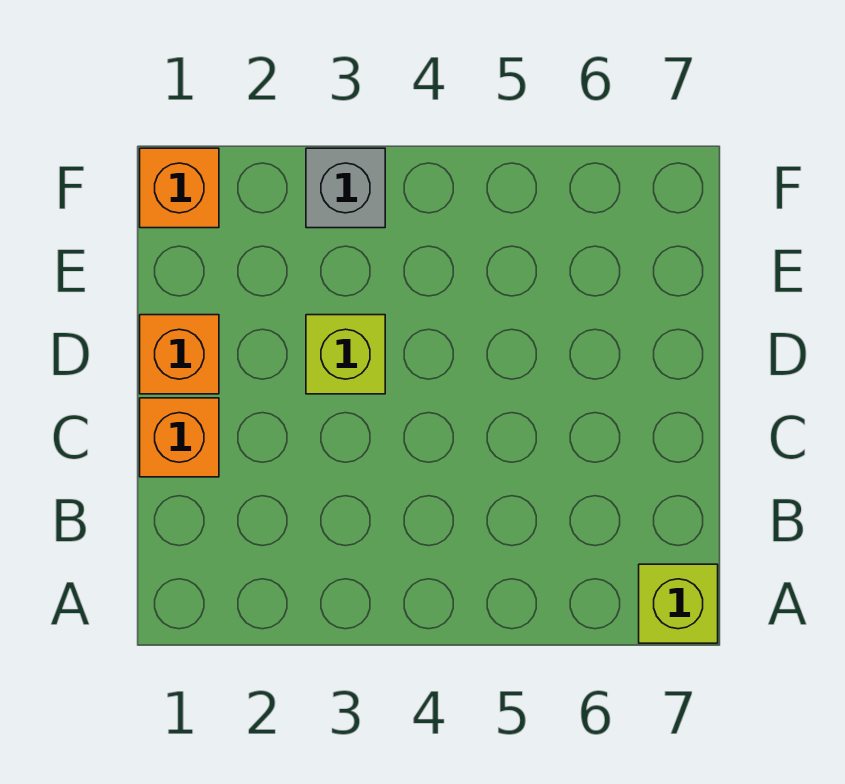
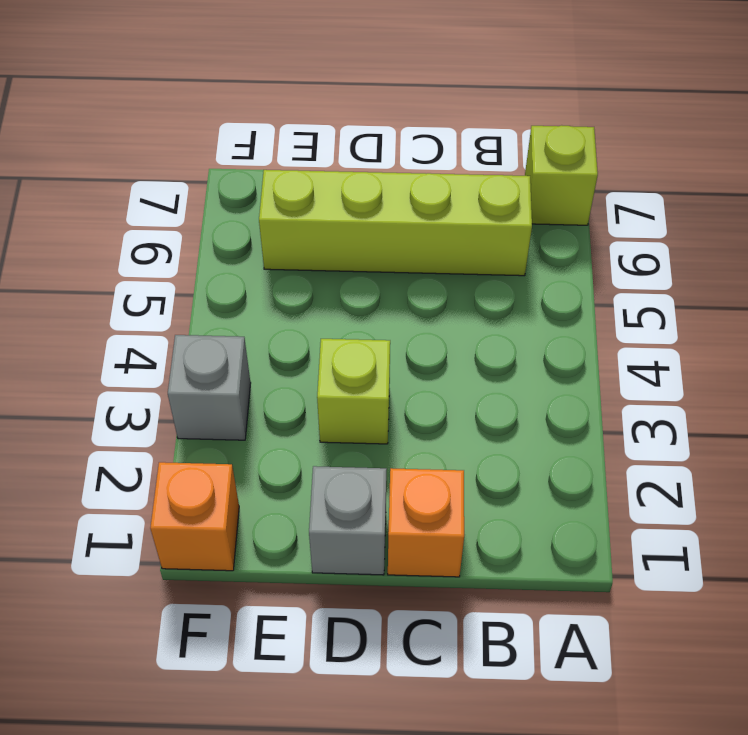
none -> lime brick B6:E6 level 1
orange brick D1 level 1 -> grey brick D1 level 1

